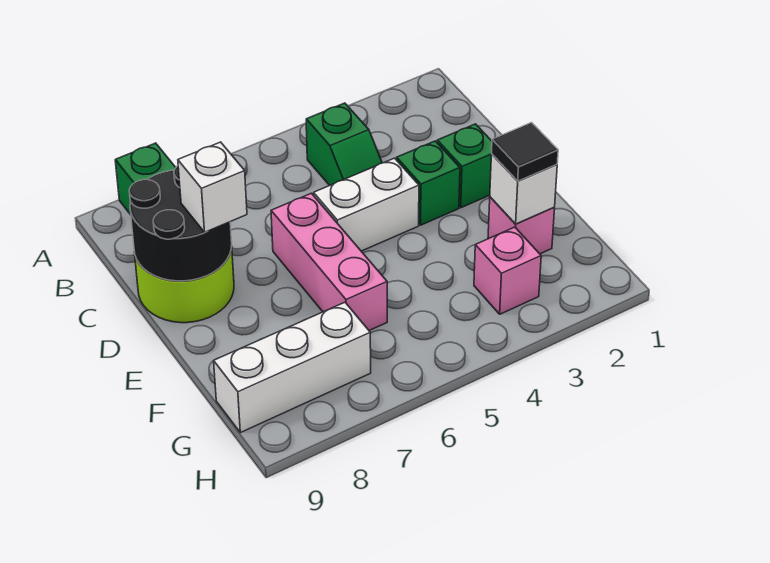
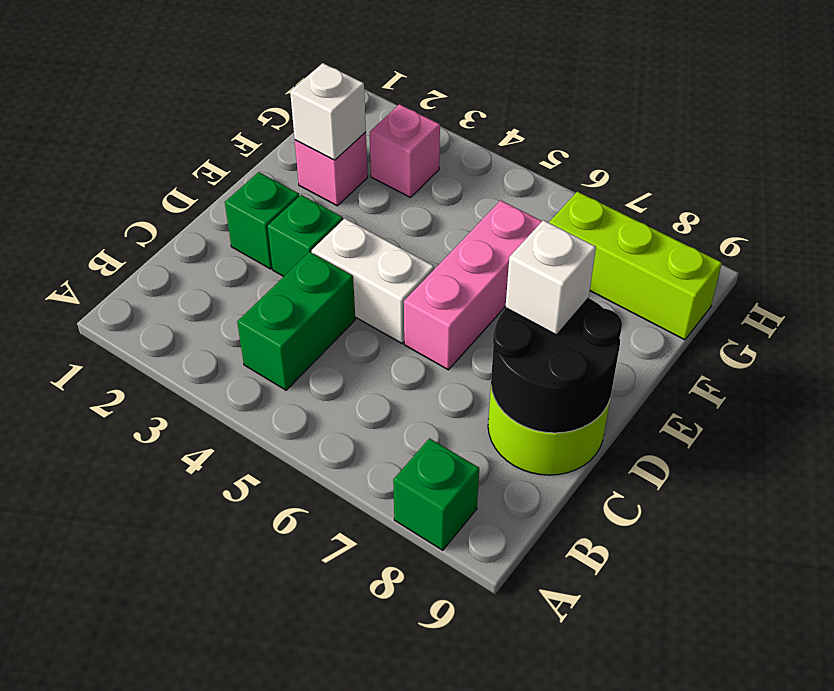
green slope B4:C4 level 1 top B -> green brick B4:C4 level 1
black tile F2 level 3 -> none
white brick G7:G9 level 1 -> lime brick G7:G9 level 1

